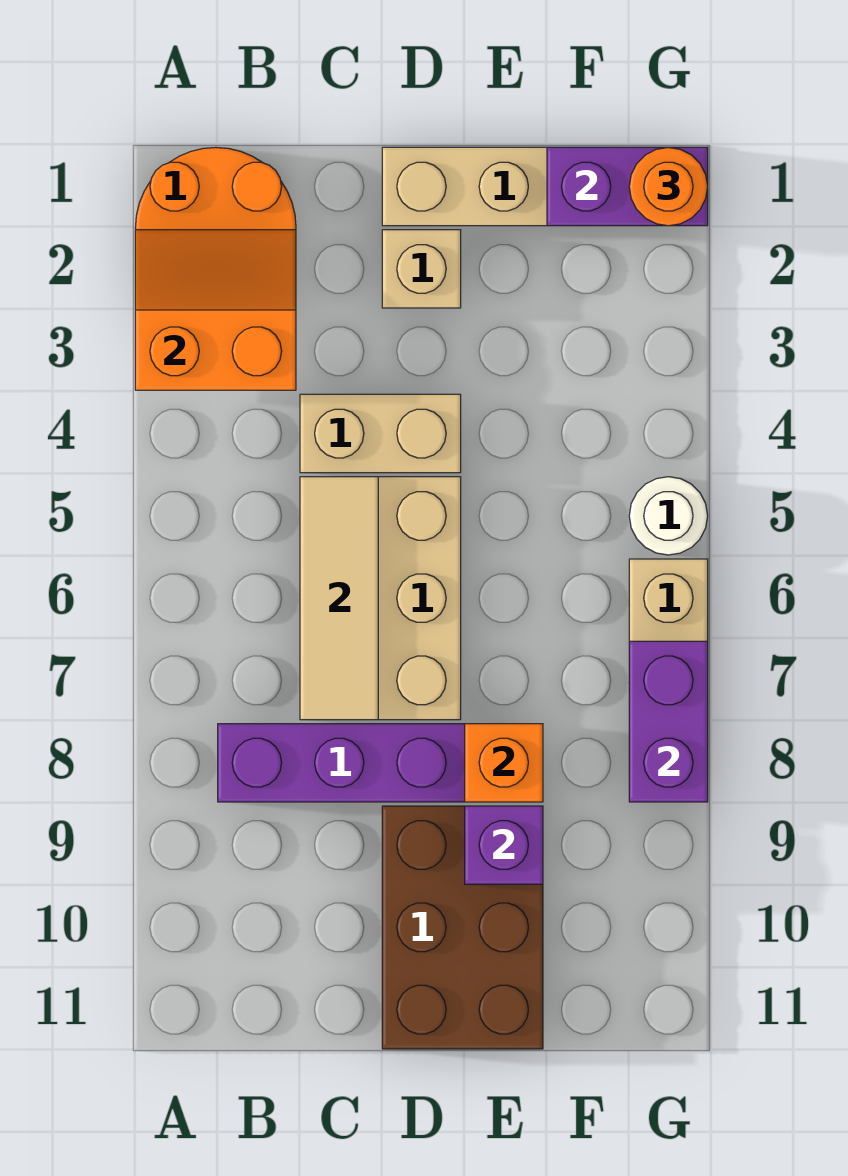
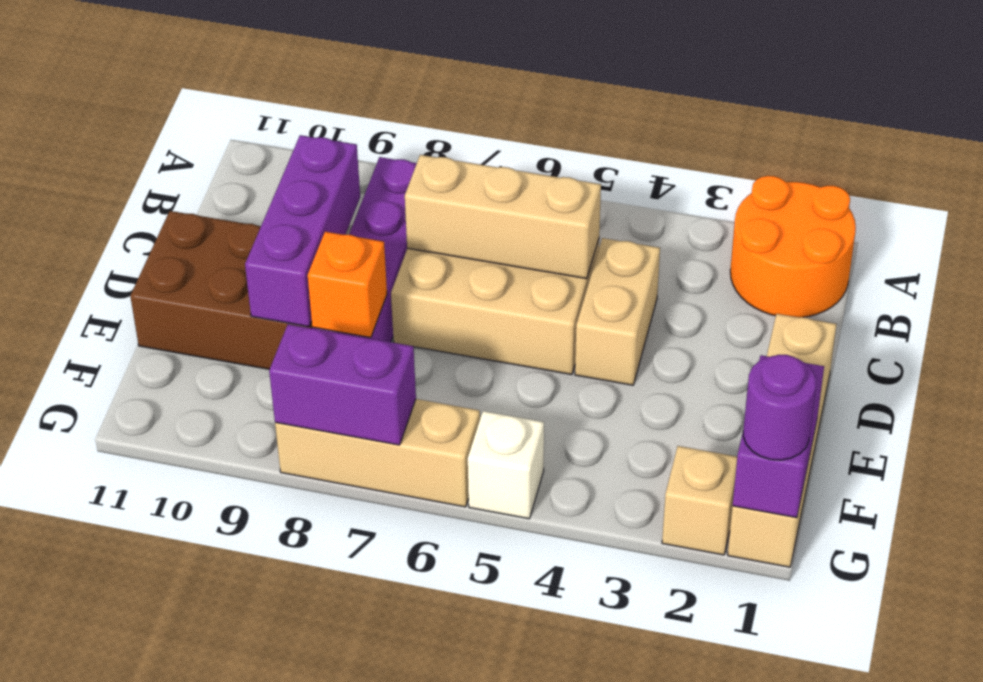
orange slope A2:B3 level 2 top 3 -> none
tan tile C5:C7 level 2 -> tan brick C5:C7 level 2
tan brick D2 level 1 -> tan brick G2 level 1
purple brick E9 level 2 -> purple brick C9:E9 level 2
orange round brick G1 level 3 -> purple round brick G1 level 3
white round brick G5 level 1 -> white brick G5 level 1

